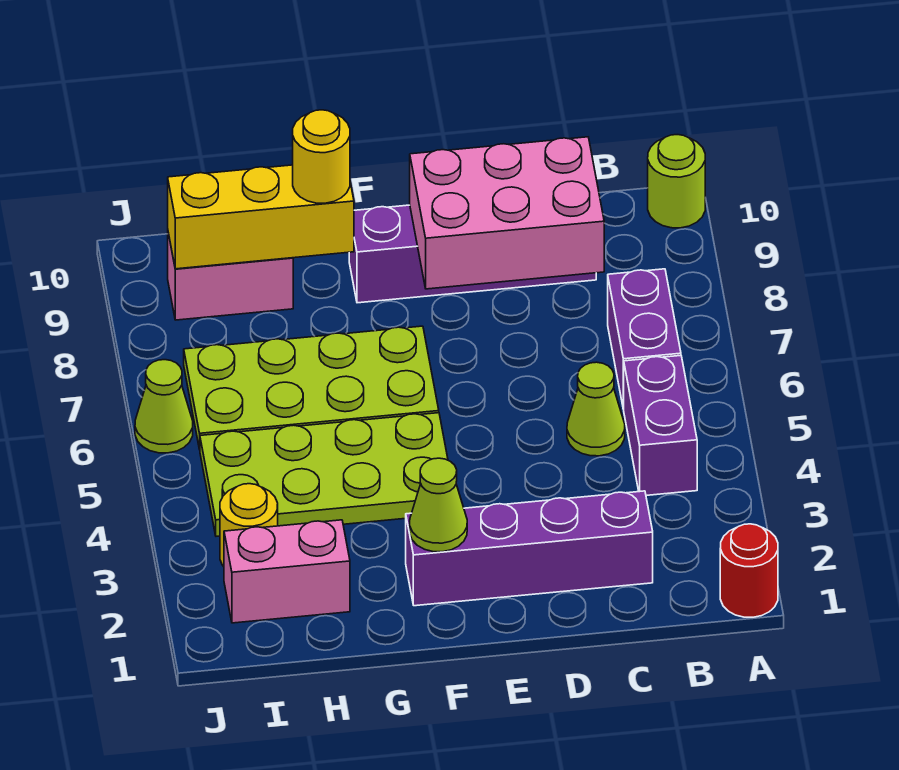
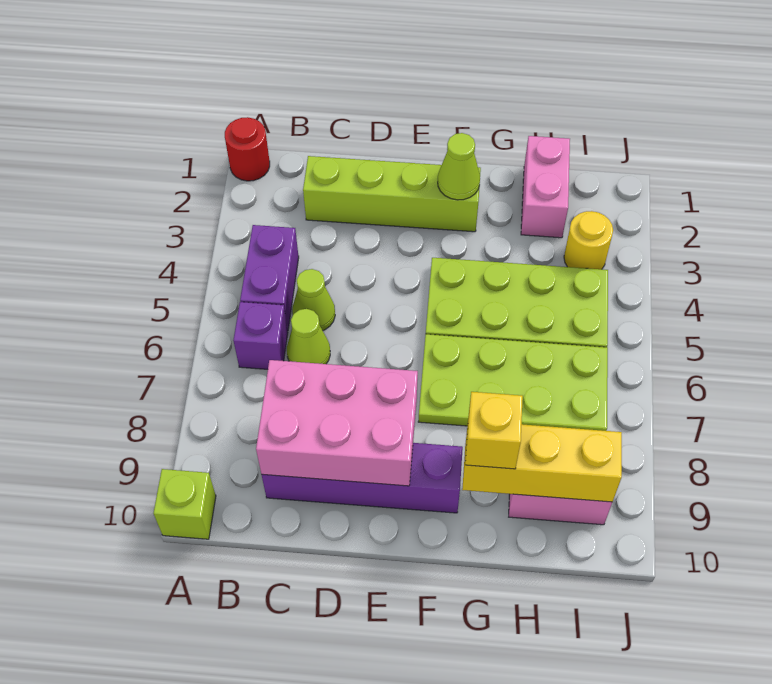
lime round brick A10 level 1 -> lime brick A10 level 1
purple brick B6:B7 level 1 -> purple brick B6 level 1
purple brick C2:F2 level 1 -> lime brick C2:F2 level 1
yellow round brick G9 level 3 -> yellow brick G9 level 3
pink brick H2:I2 level 1 -> pink brick H1:H2 level 1
lime cone J6 level 1 -> lime cone C6 level 1

